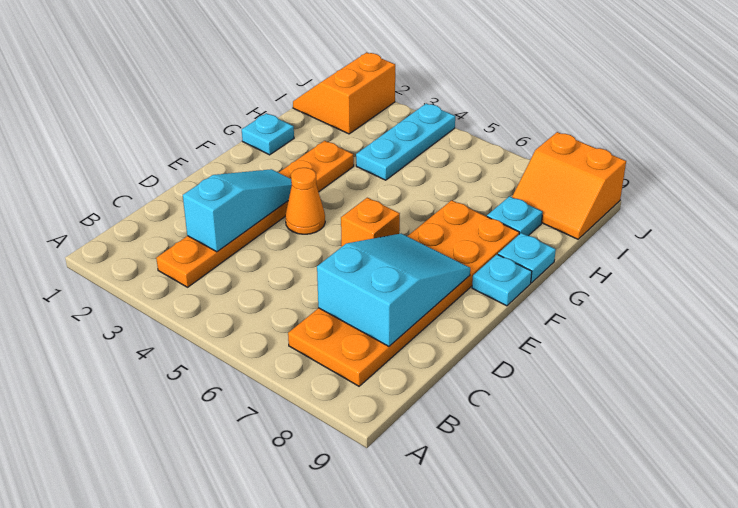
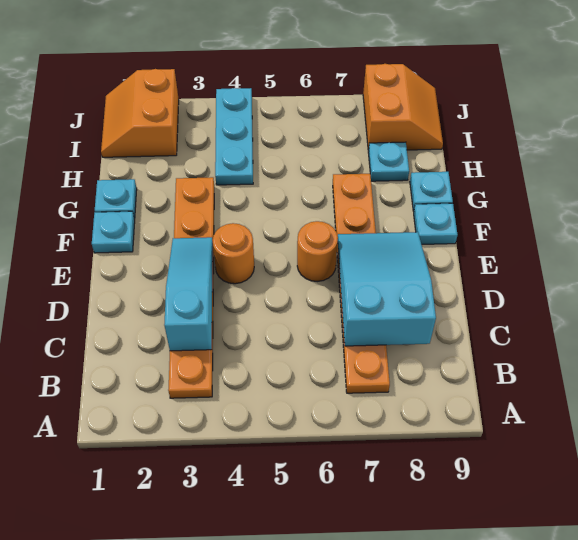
orange plate B7:G8 level 1 -> orange plate B7:G7 level 1
orange cone E4 level 1 -> orange round brick E4 level 1
orange brick E6 level 1 -> orange round brick E6 level 1
none -> cyan plate F1 level 1
orange slope I8:J9 level 1 top J -> orange slope I8:J9 level 1 top 8

